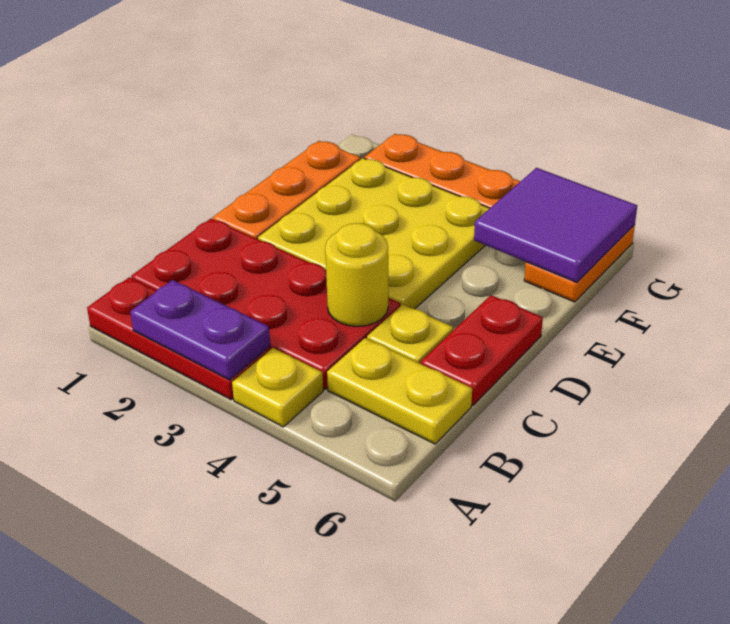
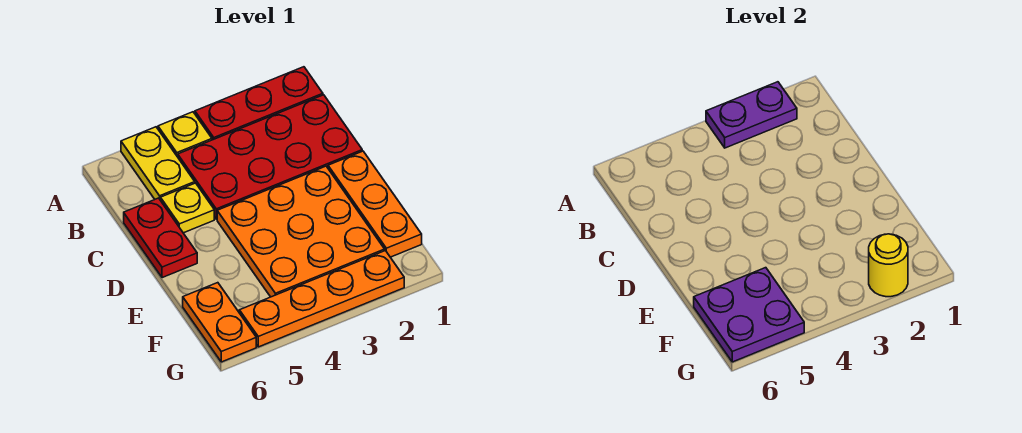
yellow plate B5:B6 level 1 -> yellow plate A5:B5 level 1
yellow round brick C4 level 2 -> yellow round brick G2 level 2
yellow plate D2:F4 level 1 -> orange plate D2:F4 level 1
purple tile F5:G6 level 2 -> purple plate F5:G6 level 2

